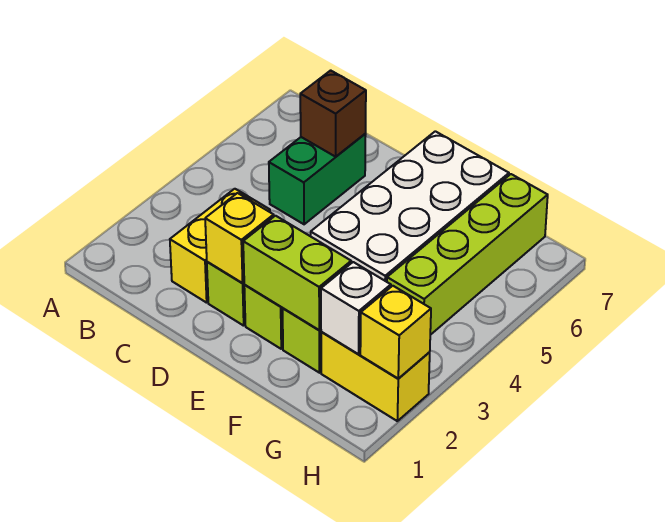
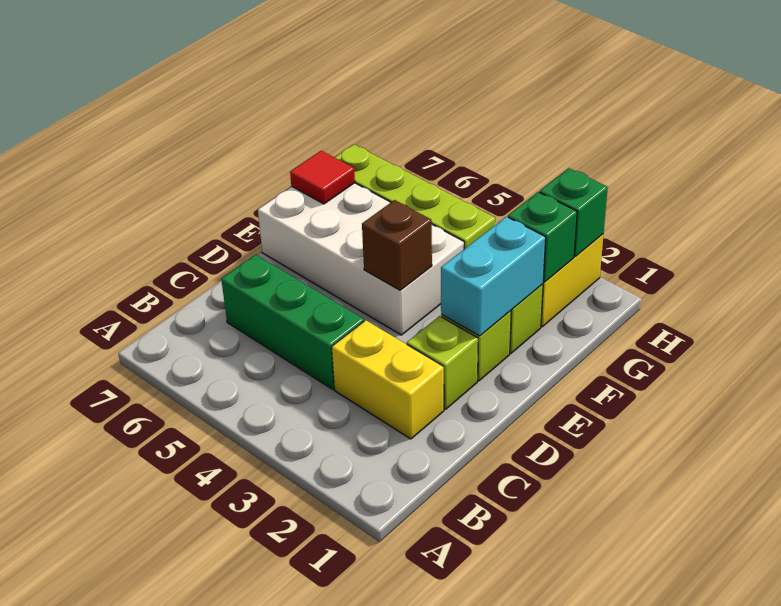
green brick C5:C6 level 1 -> green brick C4:C6 level 1
brown brick C6 level 2 -> brown brick E4 level 2
yellow brick D2 level 2 -> none
lime brick E2:F2 level 2 -> cyan brick E2:F2 level 2
none -> red tile F7 level 2
white brick G2 level 2 -> green brick G2 level 2
yellow brick H2 level 2 -> green brick H2 level 2

